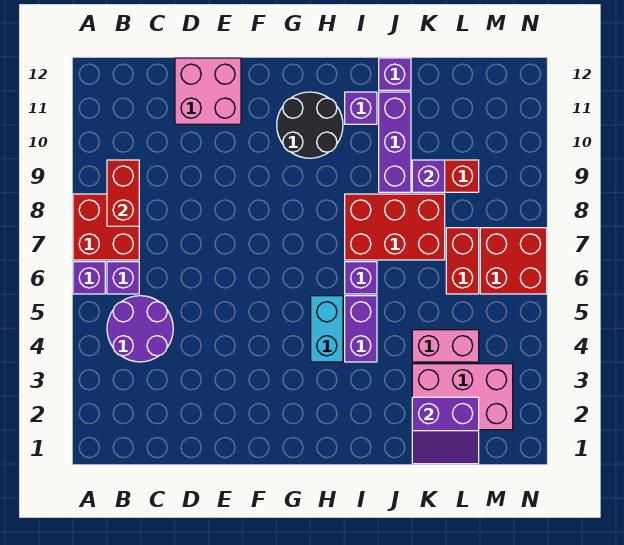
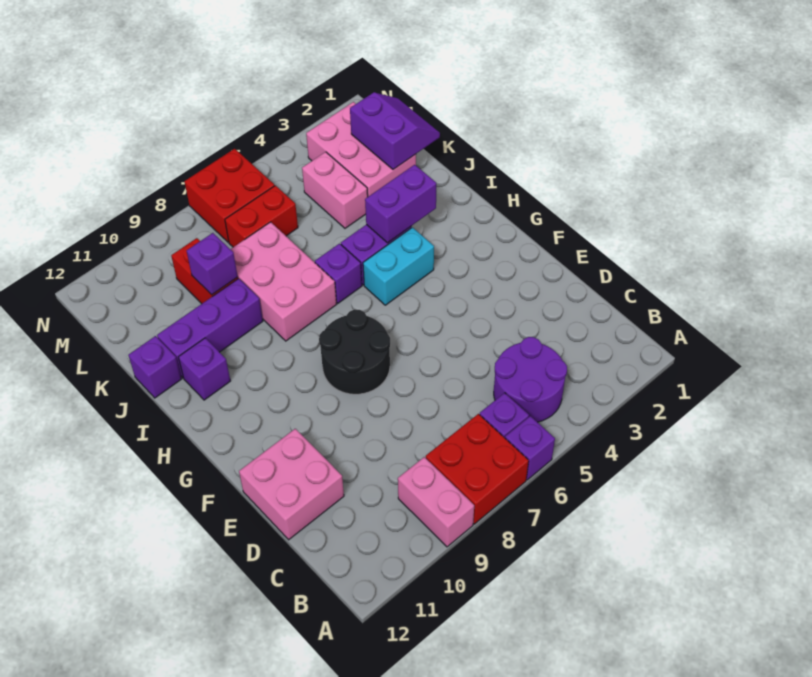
none -> pink brick A9:B9 level 1
red brick B8:B9 level 2 -> none
black round brick G10:H11 level 1 -> black round brick F7:G8 level 1
none -> purple brick I3:I4 level 2
red brick I7:K8 level 1 -> pink brick I7:K8 level 1

